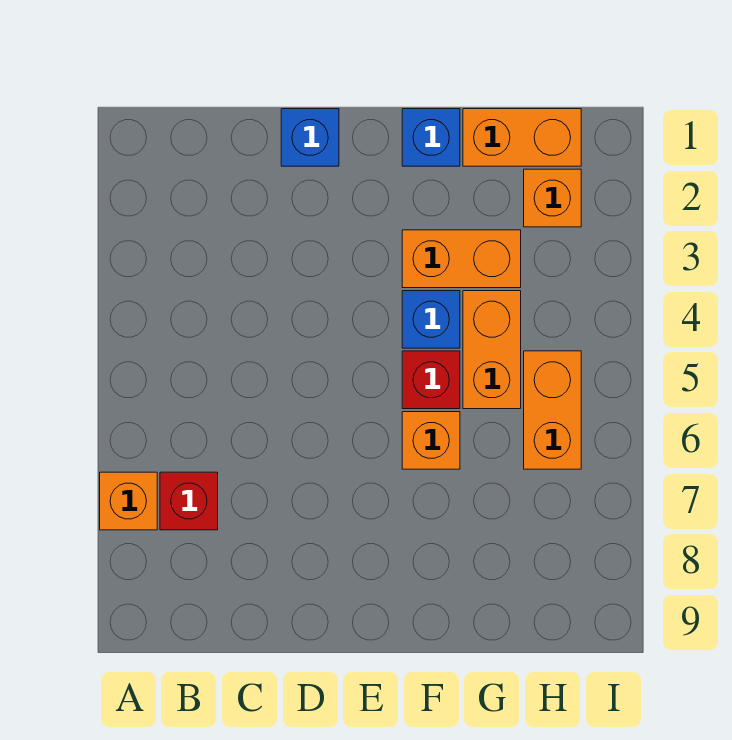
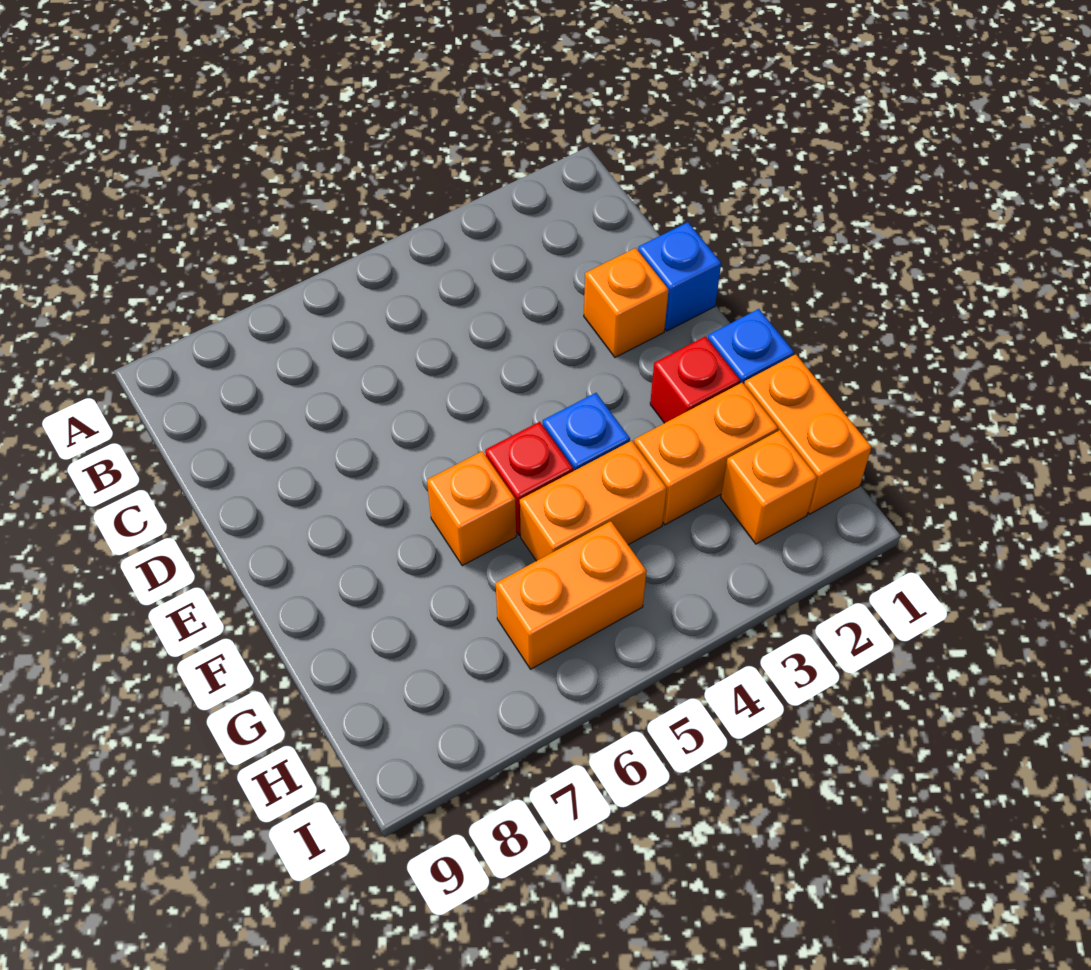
orange brick A7 level 1 -> orange brick D2 level 1
red brick B7 level 1 -> red brick F2 level 1
orange brick F3:G3 level 1 -> orange brick G2:G3 level 1

